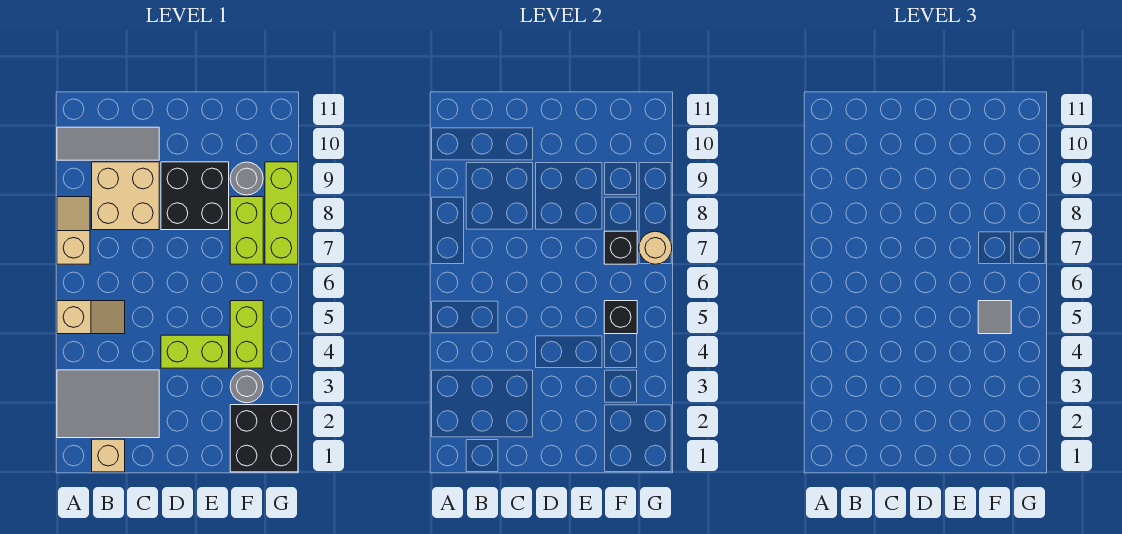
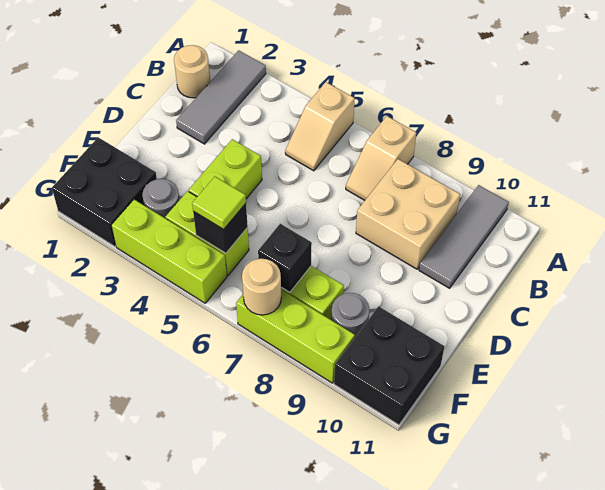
grey tile A2:C3 level 1 -> grey tile A2:C2 level 1
tan slope A7:A8 level 1 top 7 -> tan slope A7:B7 level 1 top A
tan brick B1 level 1 -> tan round brick B1 level 1
black brick D8:E9 level 1 -> black brick F10:G11 level 1
grey tile F5 level 3 -> lime tile F5 level 3
none -> lime brick G3:G5 level 1

